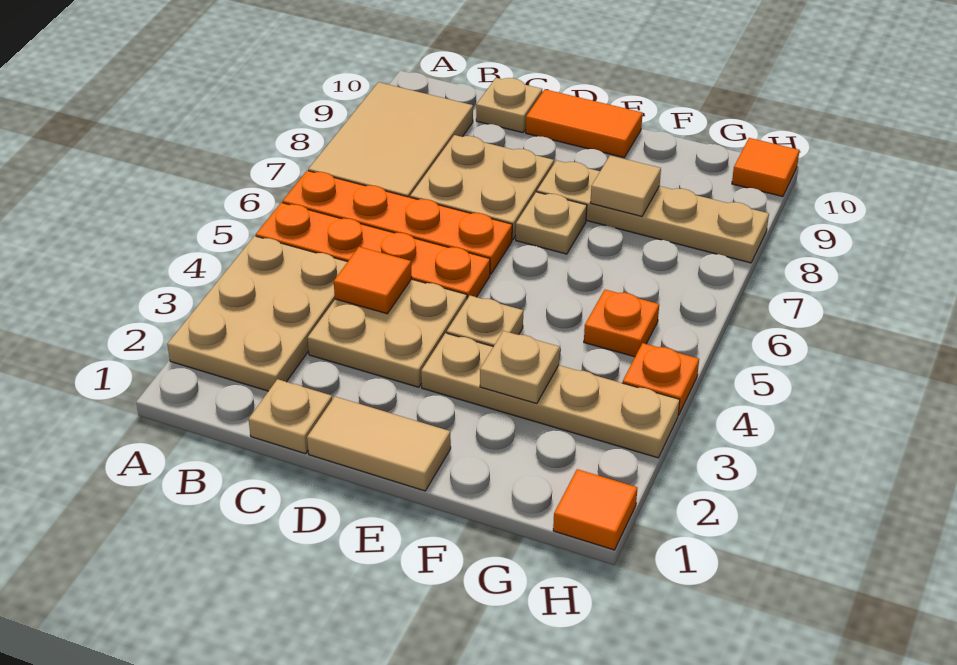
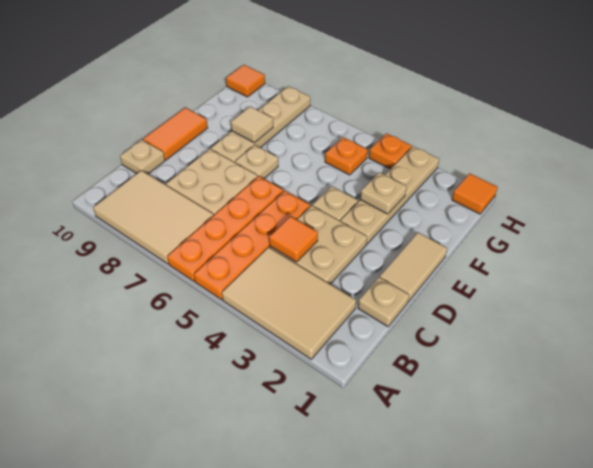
tan plate A2:B4 level 1 -> tan tile A2:B4 level 1

